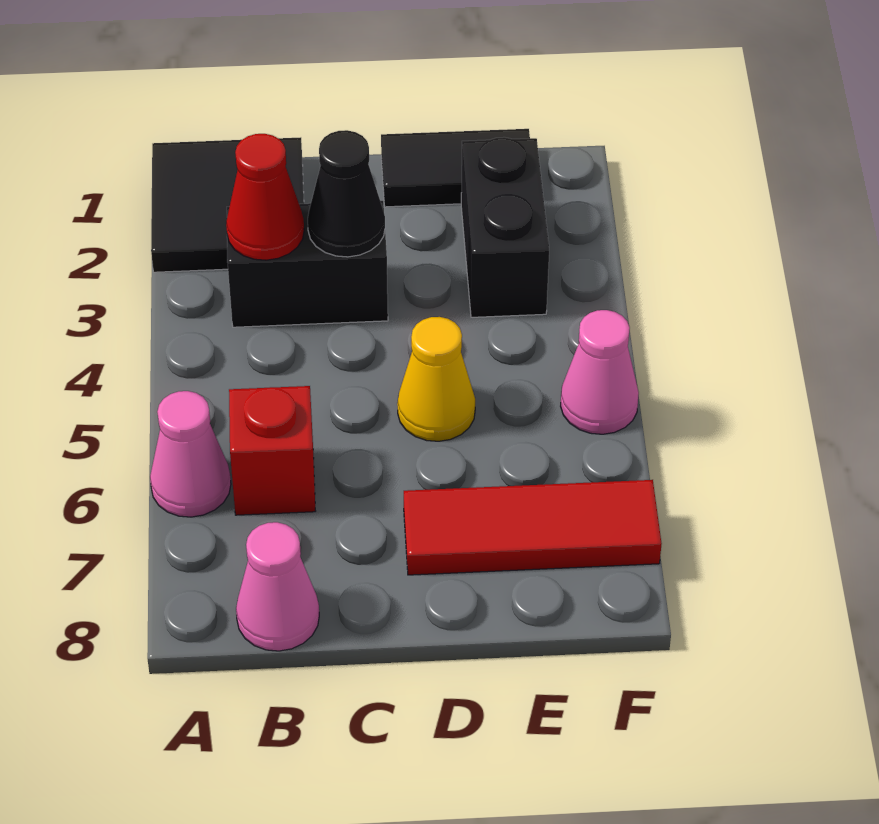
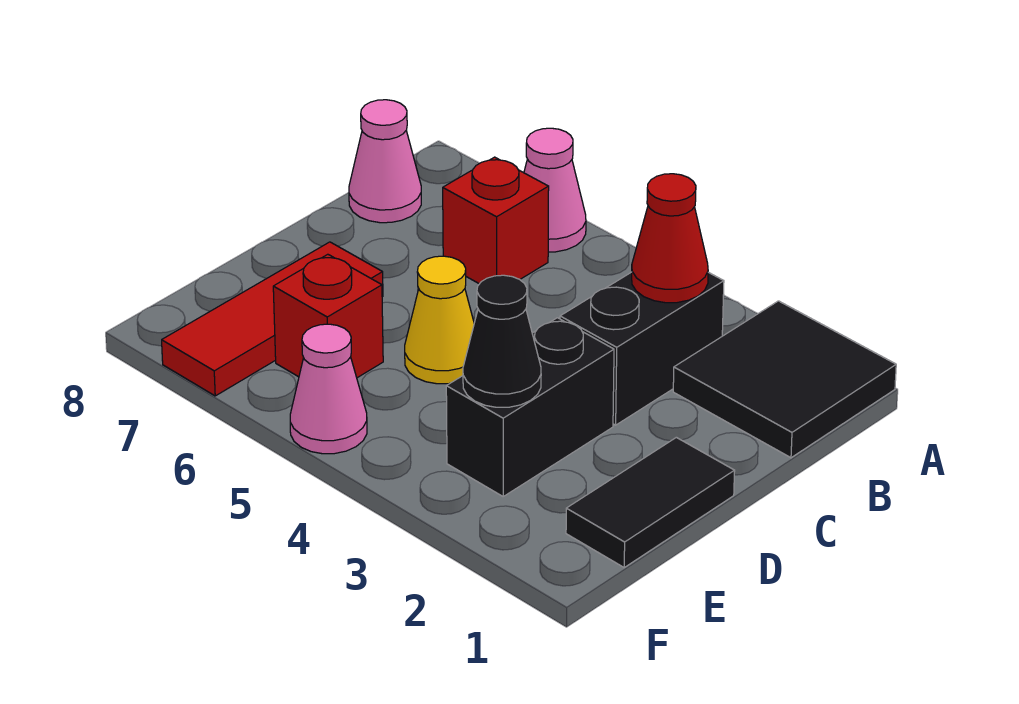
black cone C3 level 2 -> black cone E3 level 2
black brick E2:E3 level 1 -> black brick D3:E3 level 1
none -> red brick E6 level 1

